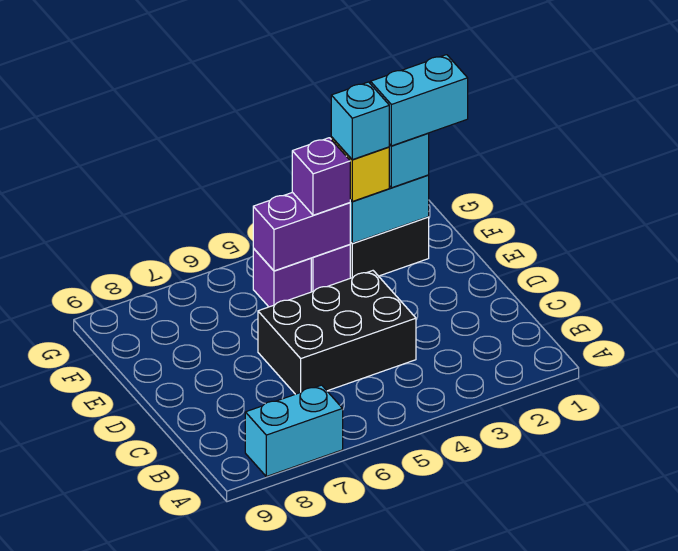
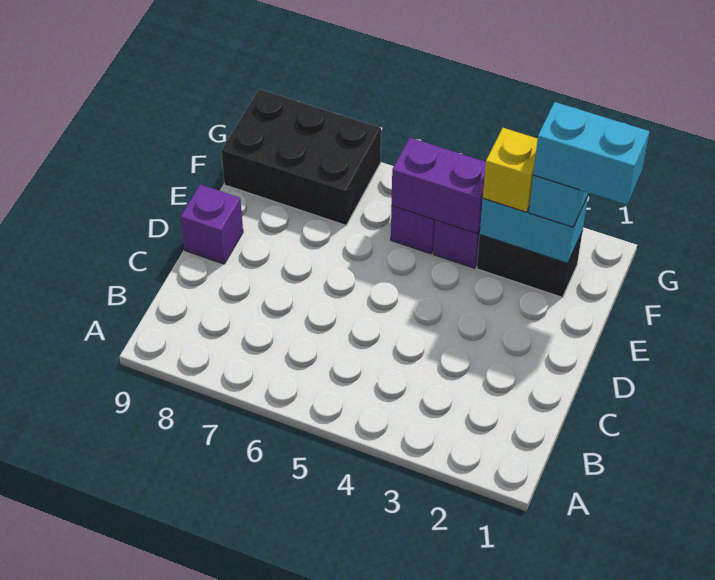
cyan brick A7:A8 level 1 -> none
black brick C4:D6 level 1 -> black brick F7:G9 level 1
cyan brick F3 level 4 -> none
purple brick F4 level 3 -> purple brick D9 level 1

